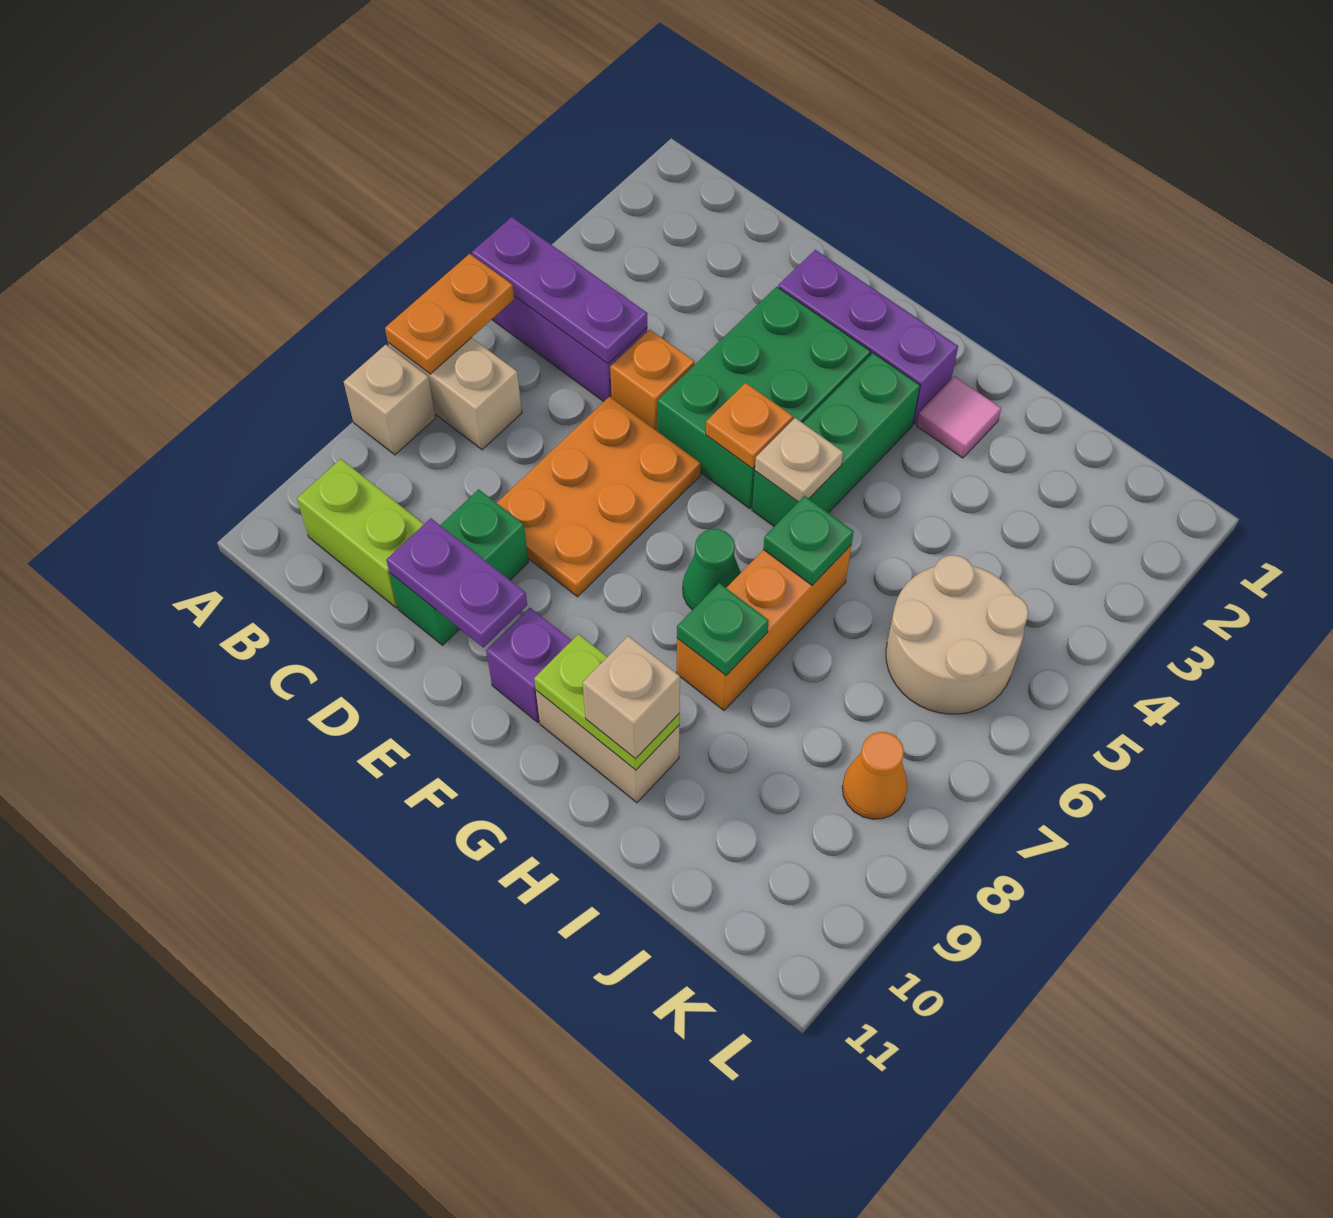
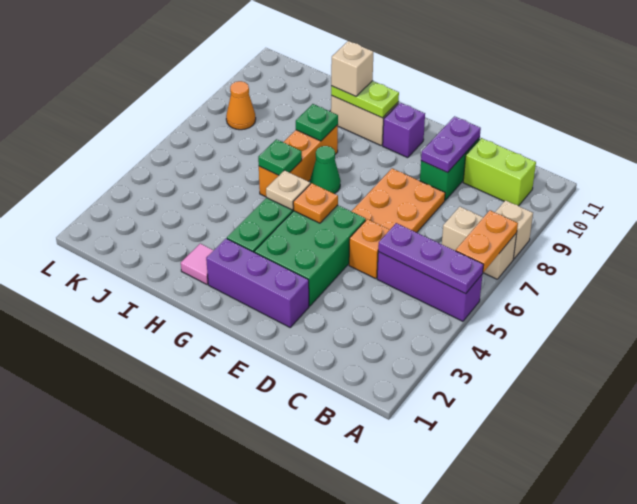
purple plate D10:E10 level 2 -> purple plate D9:D10 level 2
tan round brick J5:K6 level 1 -> none

